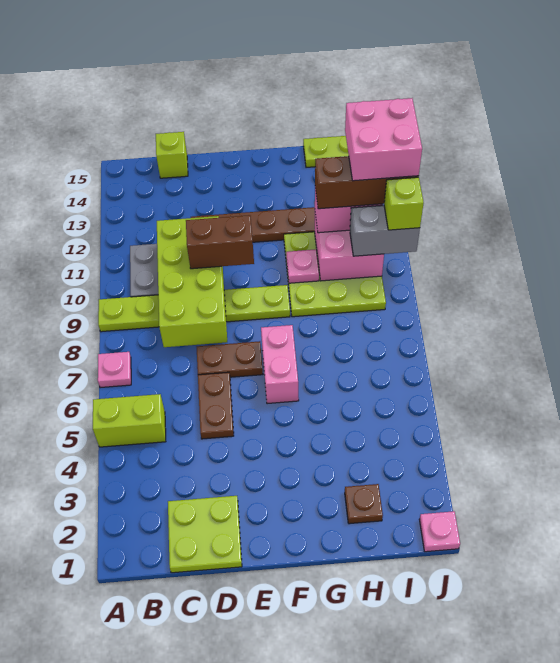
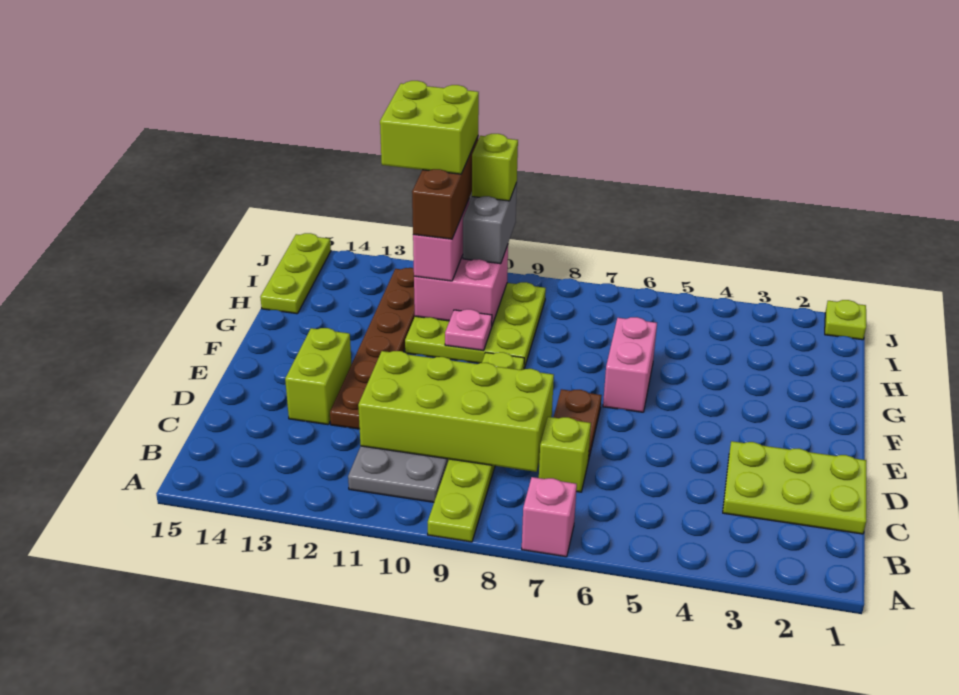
lime brick A5:B5 level 1 -> lime brick D13:E13 level 1
pink plate A7 level 1 -> pink brick A7 level 1
lime plate C1:D2 level 1 -> lime plate C1:D3 level 1
lime brick C15 level 1 -> lime brick C7 level 1
brown plate D5:D6 level 1 -> none
brown brick D10:E10 level 3 -> none
pink brick F6:F7 level 1 -> pink brick F6:G6 level 1
brown plate H2 level 1 -> none
pink brick I11:J12 level 5 -> lime brick I11:J12 level 5
pink plate J1 level 1 -> lime plate J1 level 1

